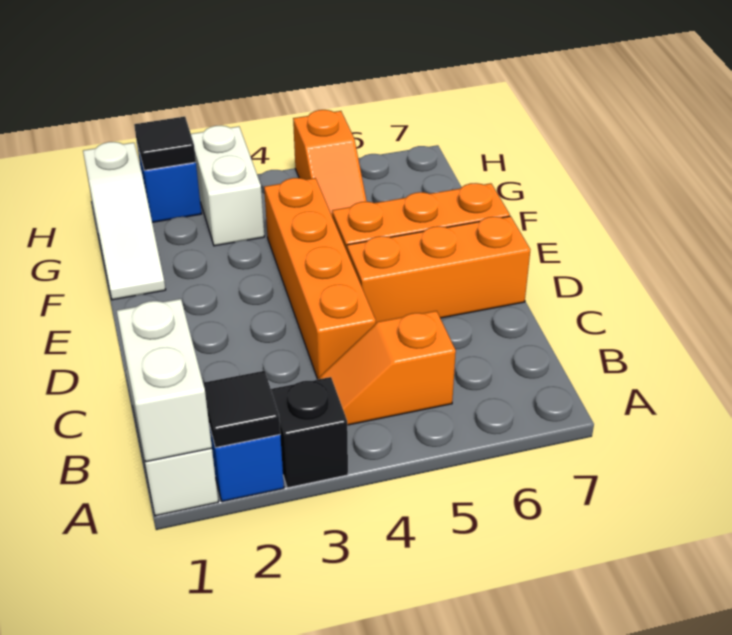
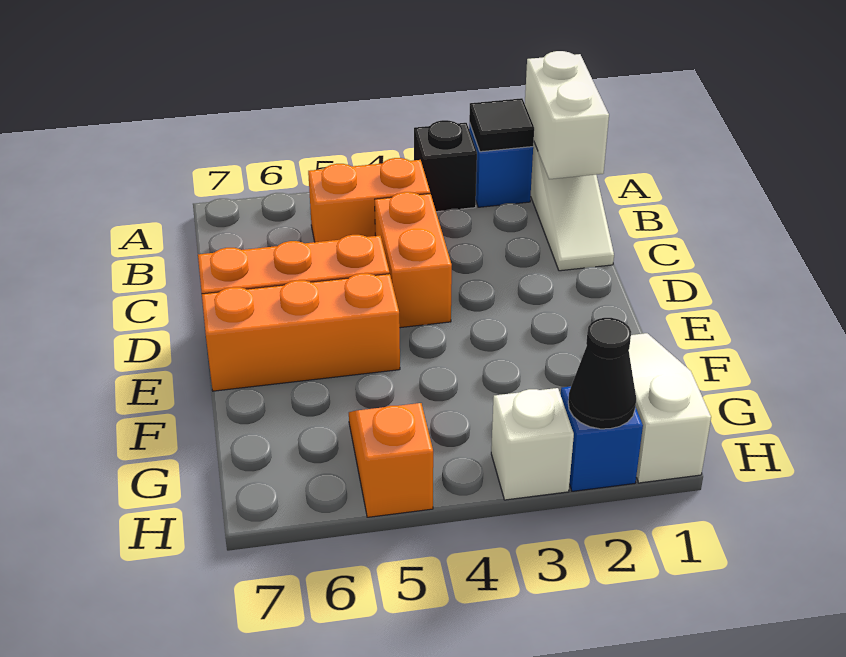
orange slope B4:B5 level 1 top 5 -> orange brick B4:B5 level 1
orange brick C4:F4 level 1 -> orange brick C4:D4 level 1
white brick G3:H3 level 1 -> white brick H3 level 1
black tile H2 level 2 -> black cone H2 level 2

